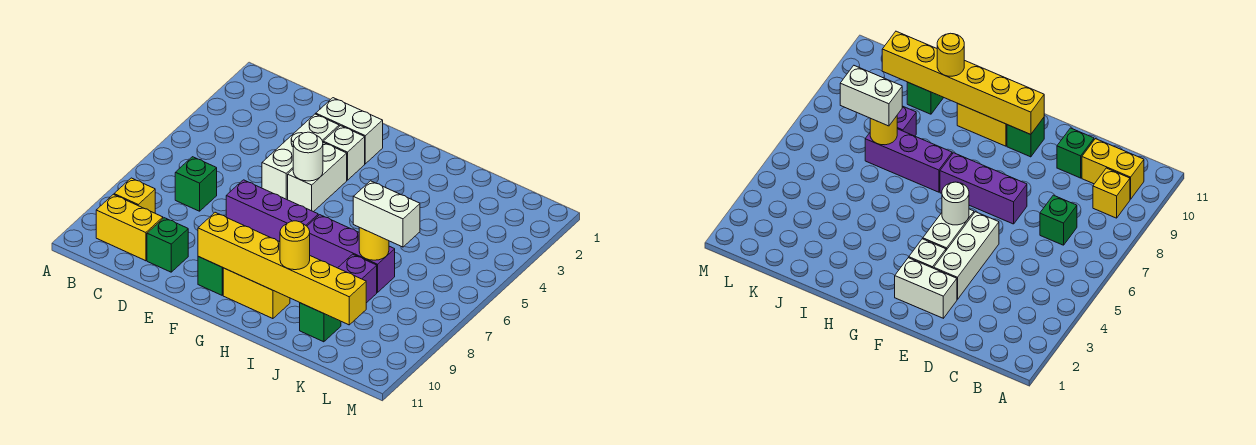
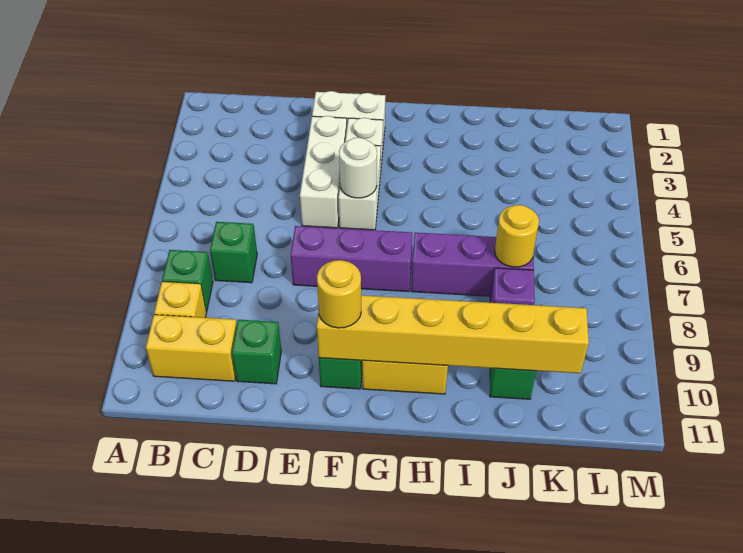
none -> green brick B8 level 1
yellow round brick I10 level 3 -> yellow round brick F10 level 3
white brick J7:K7 level 3 -> none

